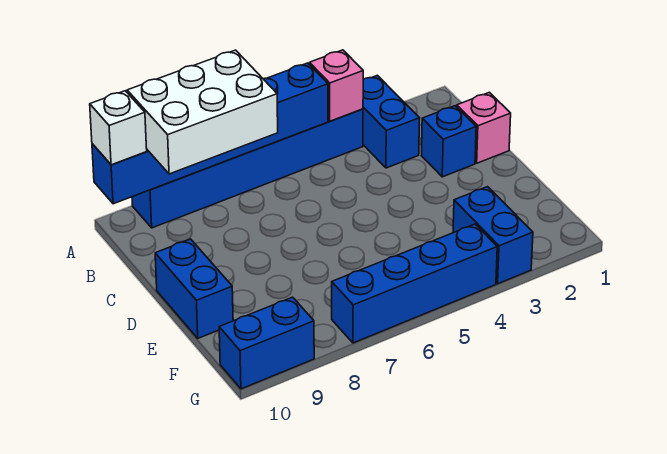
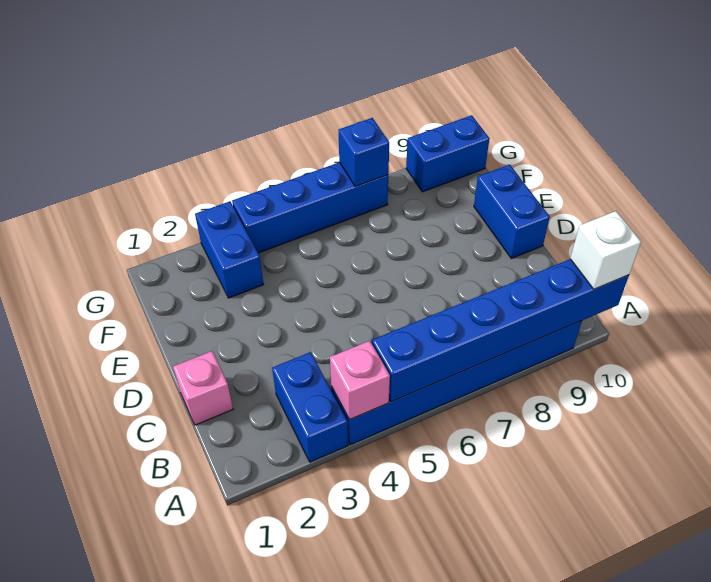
white brick A7:B9 level 3 -> none
blue brick C2 level 1 -> blue brick G7 level 2

